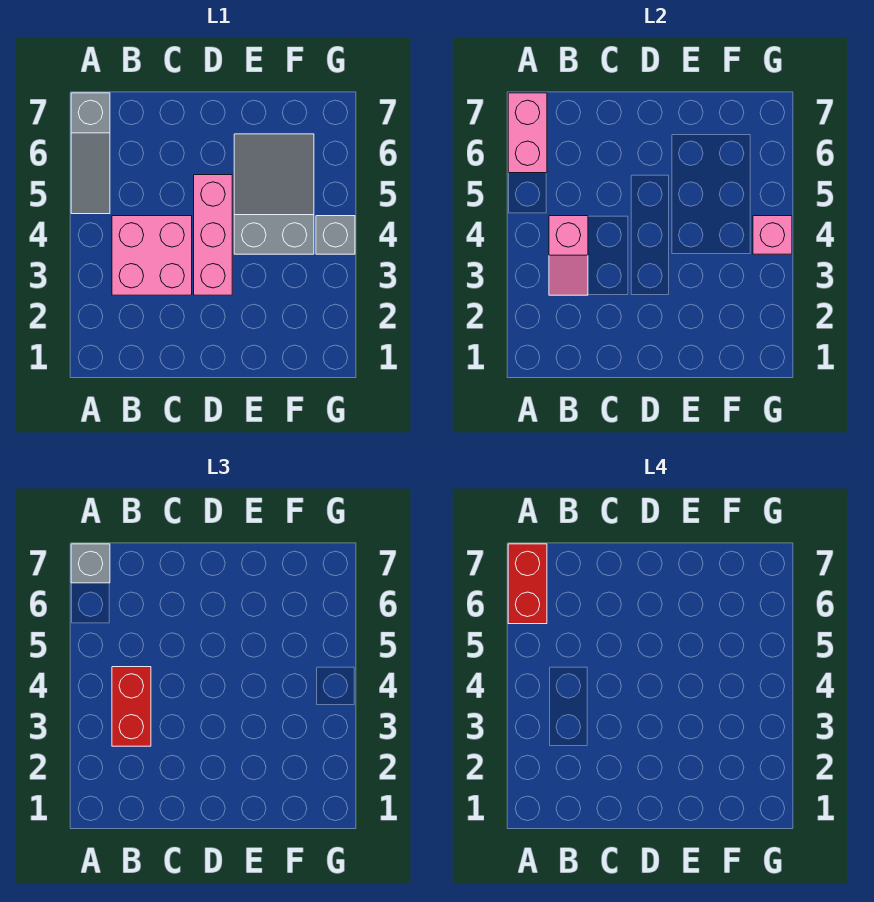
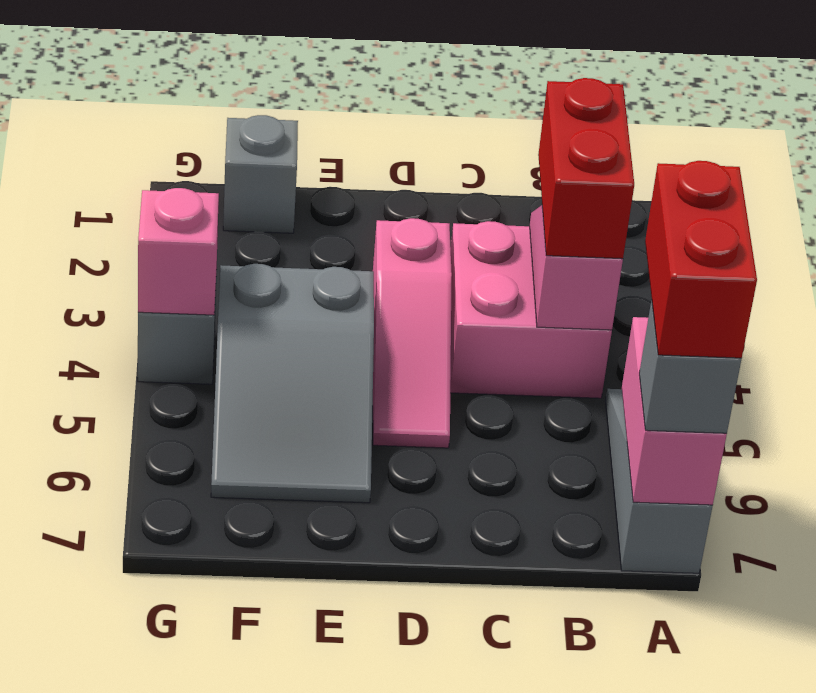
pink brick D3:D5 level 1 -> pink slope D3:D5 level 1 top 3
none -> grey brick F1 level 1

